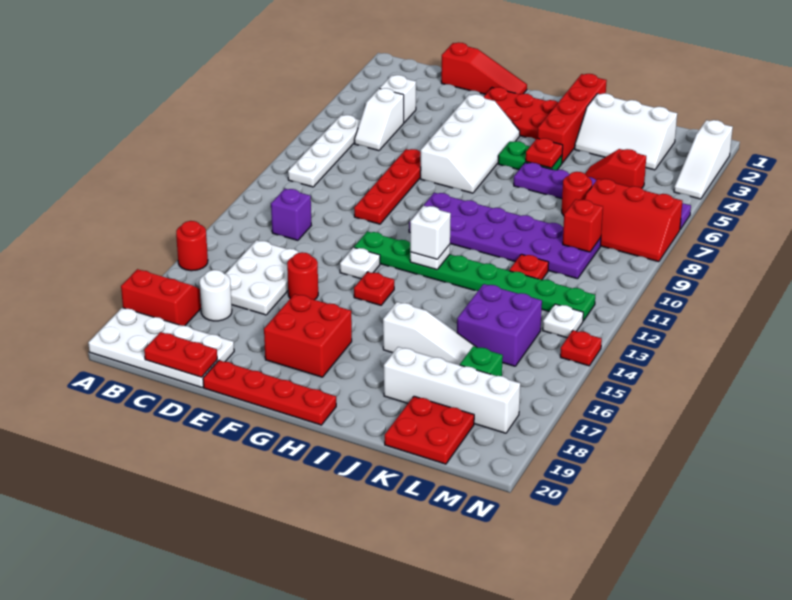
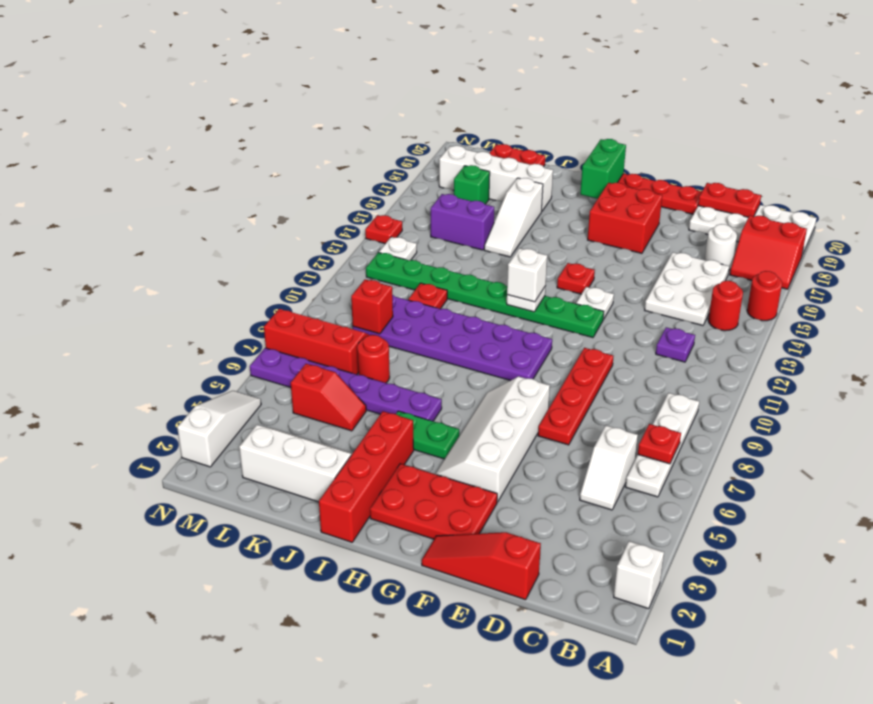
white brick C4 level 1 -> white brick A2 level 1
white slope C5:C6 level 1 top 5 -> white slope C5:C6 level 1 top 6
purple brick C12 level 1 -> purple plate C12 level 1
red round brick E15 level 1 -> red round brick B14 level 1
none -> green brick H19:H20 level 2
red plate I5 level 2 -> red plate B7 level 2
white slope I16:K16 level 1 top I -> white slope J15:J17 level 1 top 17
purple brick K14:L15 level 1 -> purple brick K15:L15 level 1

